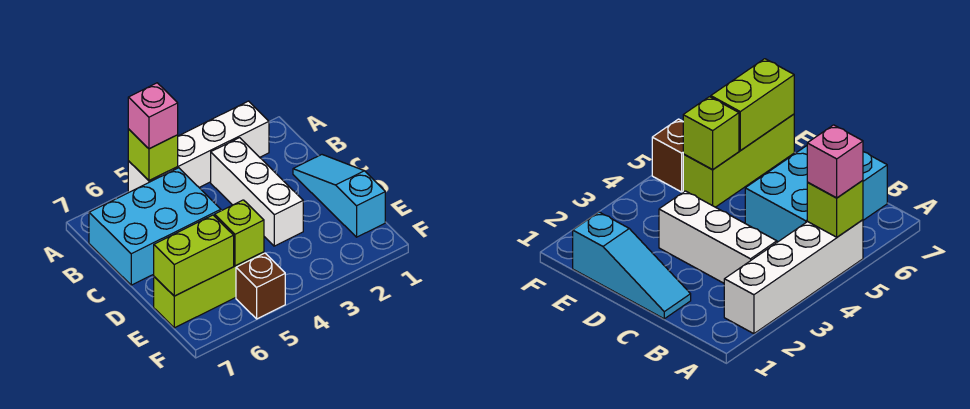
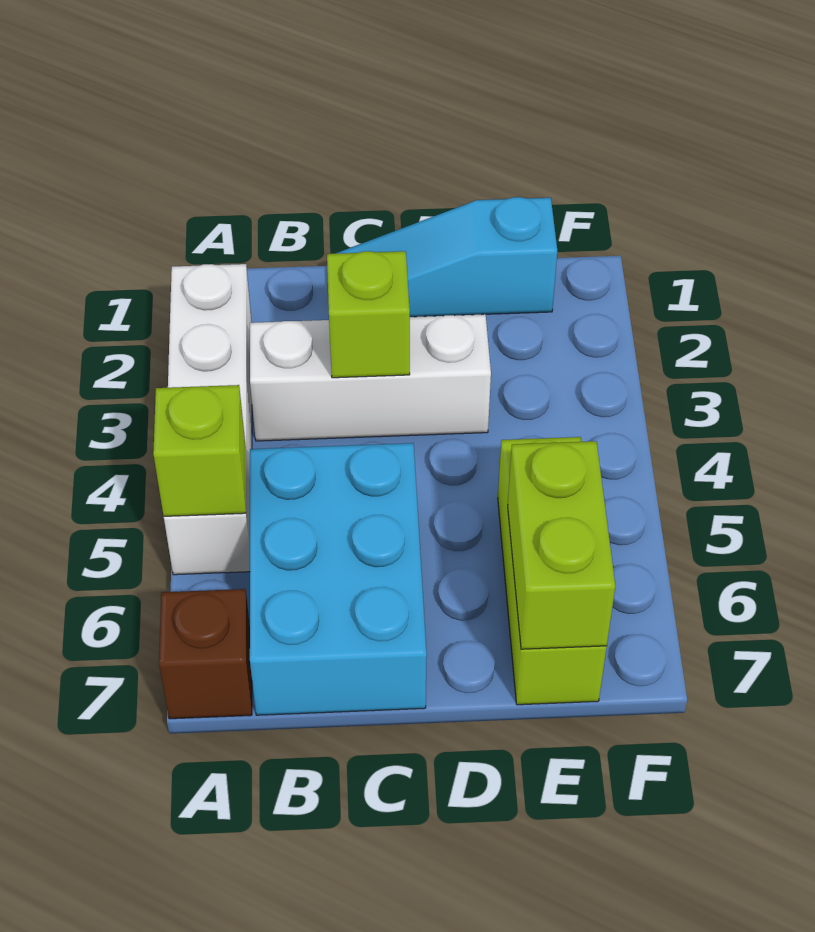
pink brick A5 level 3 -> none
lime brick E5 level 2 -> lime brick C3 level 2
brown brick F5 level 1 -> brown brick A7 level 1

